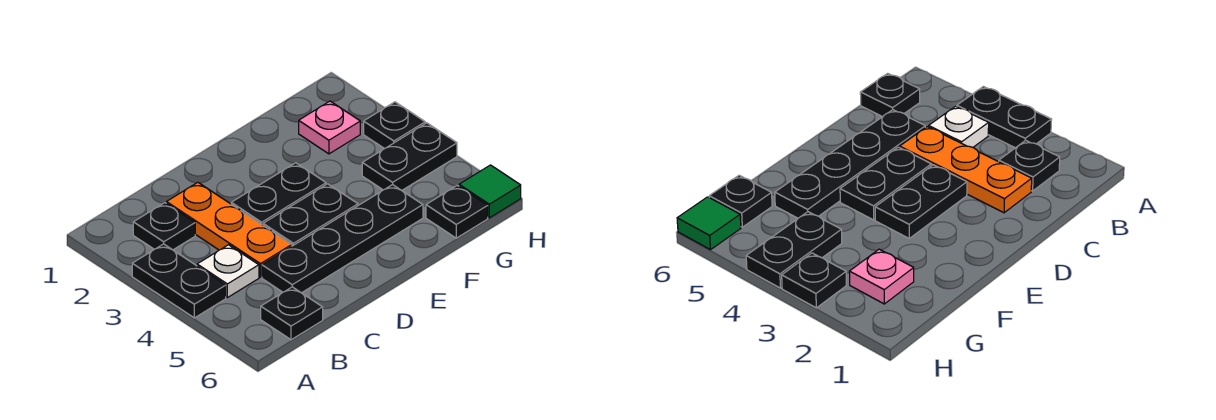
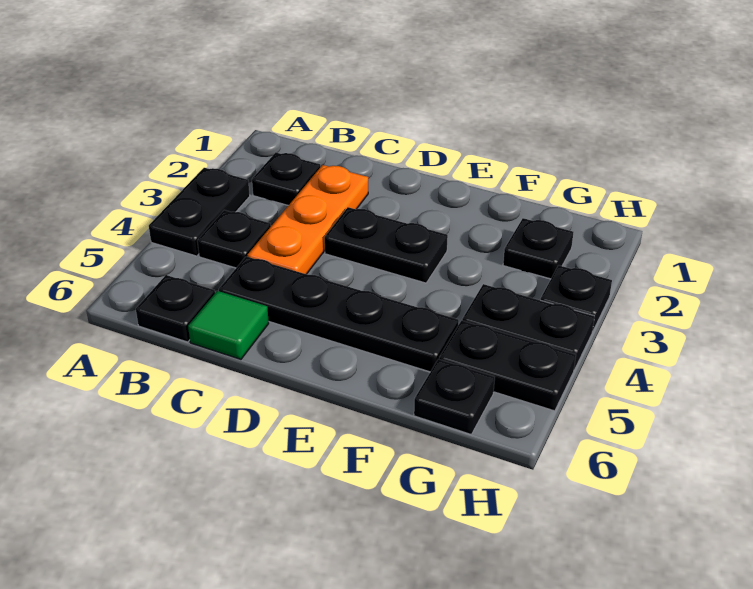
white plate B4 level 1 -> black plate B4 level 1
black plate D4:E4 level 1 -> black plate G5:H5 level 1
pink plate G2 level 1 -> black plate G2 level 1
green tile H6 level 1 -> green tile C6 level 1

